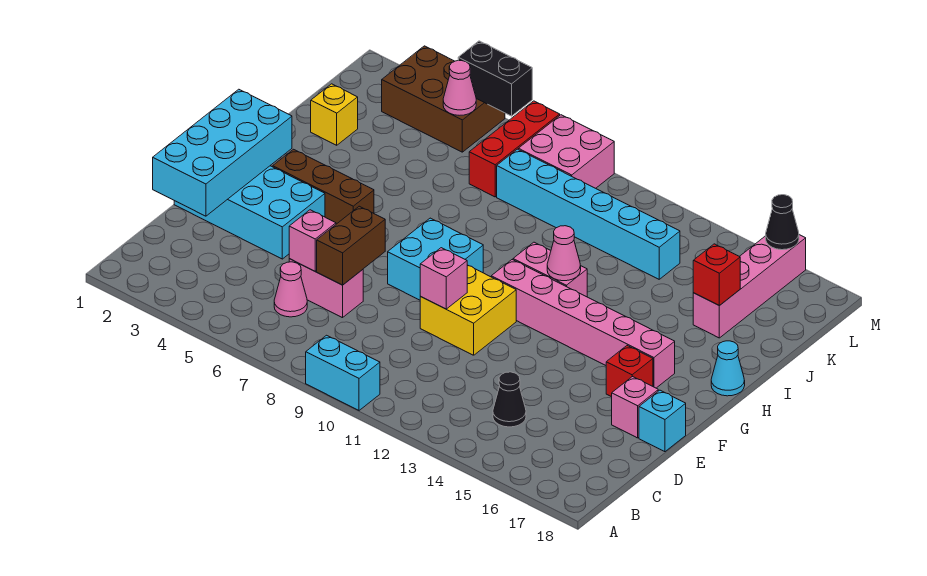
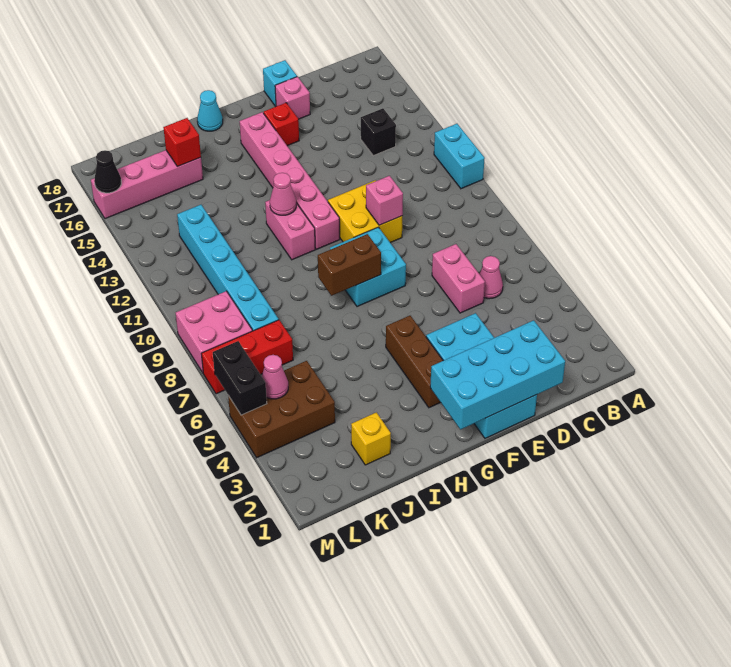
cyan brick A9:A10 level 1 -> cyan brick A11:A12 level 1
black cone C14 level 1 -> black brick C14 level 1
pink brick D6 level 2 -> none
brown brick D7:E7 level 2 -> brown brick G8:H8 level 2
brown brick L3:M5 level 1 -> brown brick K4:M5 level 1

